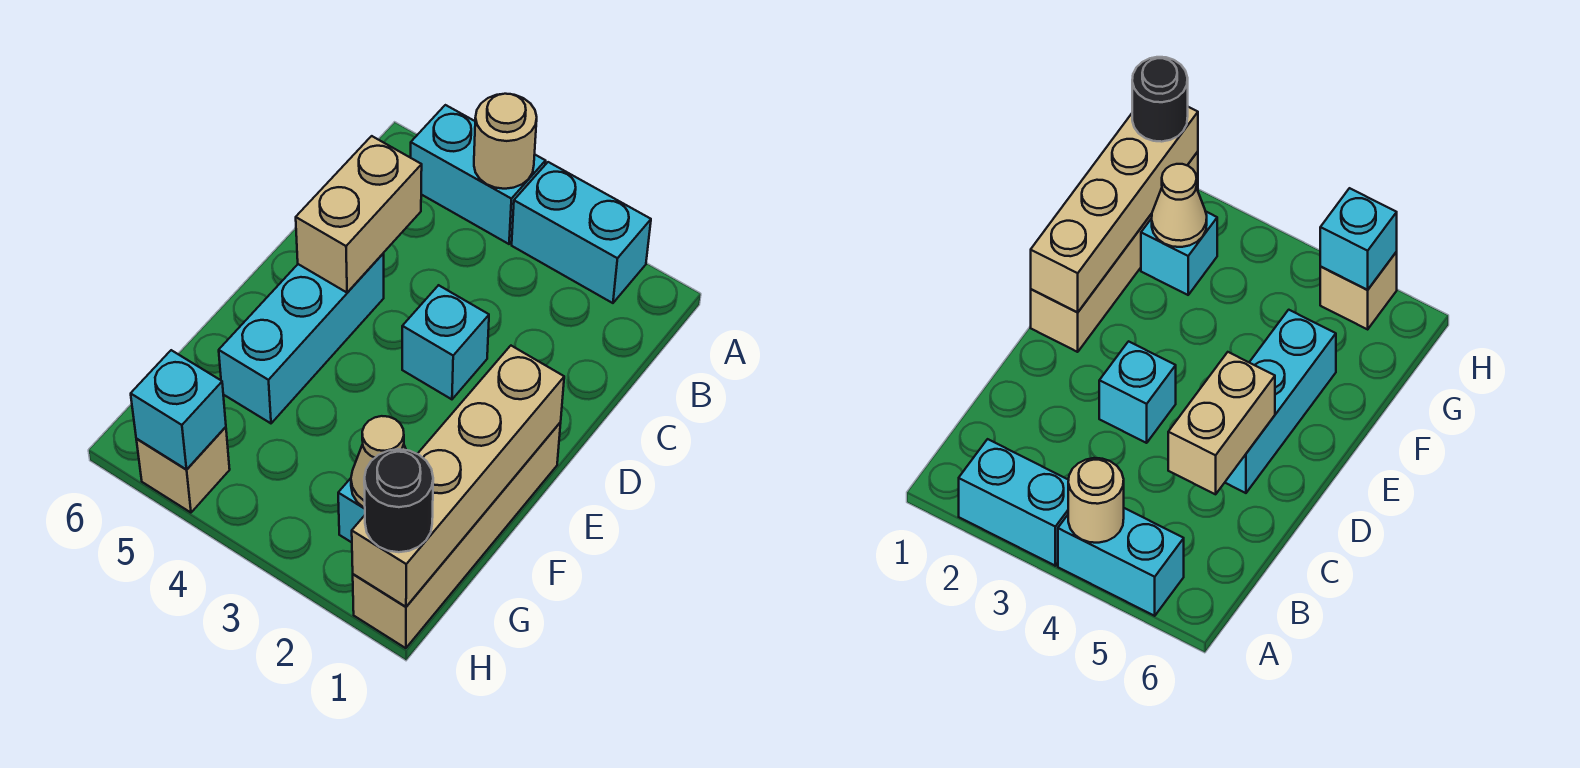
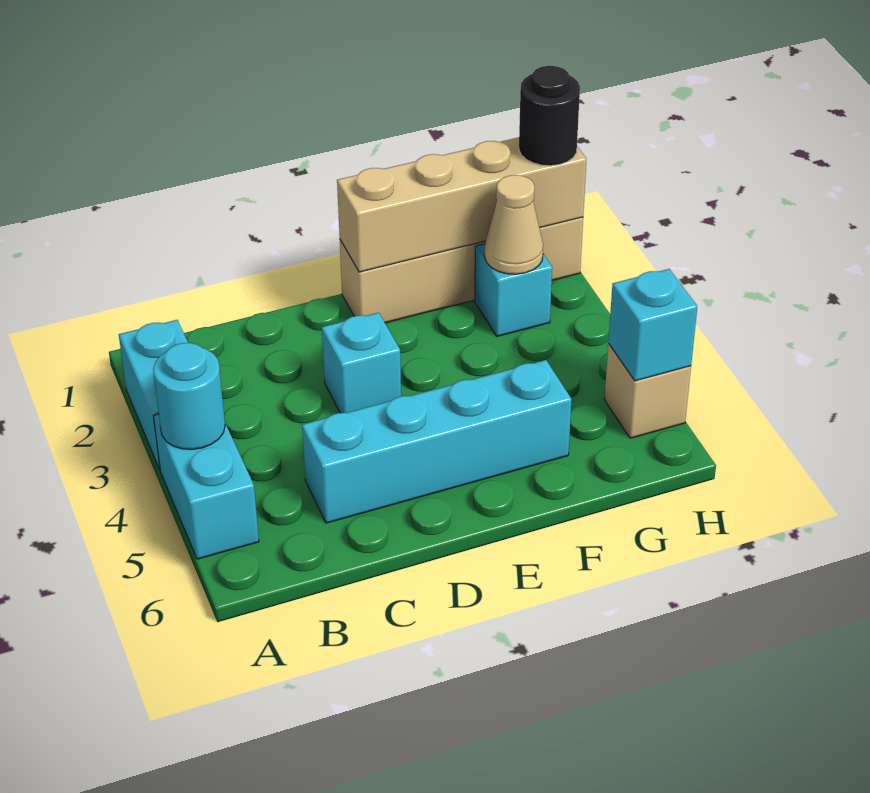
tan round brick A4 level 2 -> cyan round brick A4 level 2
tan brick C5:D5 level 2 -> none
cyan brick D5:F5 level 1 -> cyan brick C5:F5 level 1

